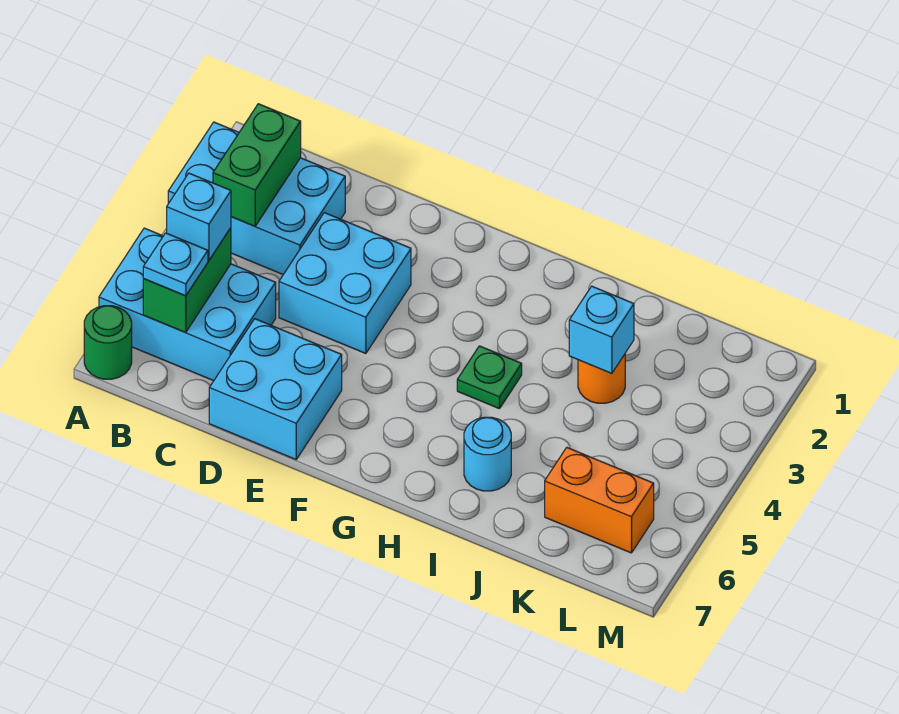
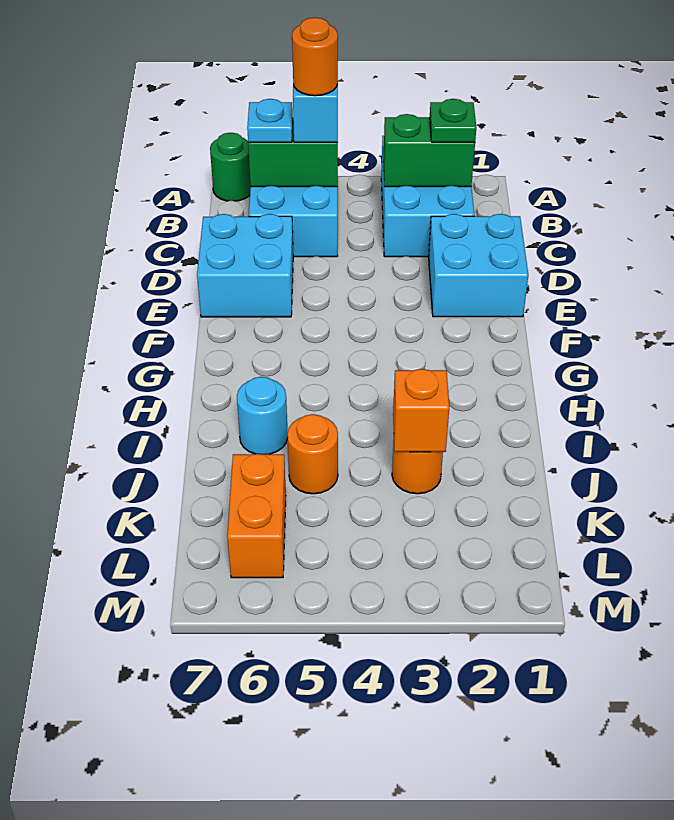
none -> orange round brick B5 level 4
cyan brick D3:E4 level 1 -> cyan brick D1:E2 level 1
green plate H4 level 1 -> green plate B2 level 3
cyan brick J3 level 2 -> orange brick J3 level 2
none -> orange round brick J5 level 1

